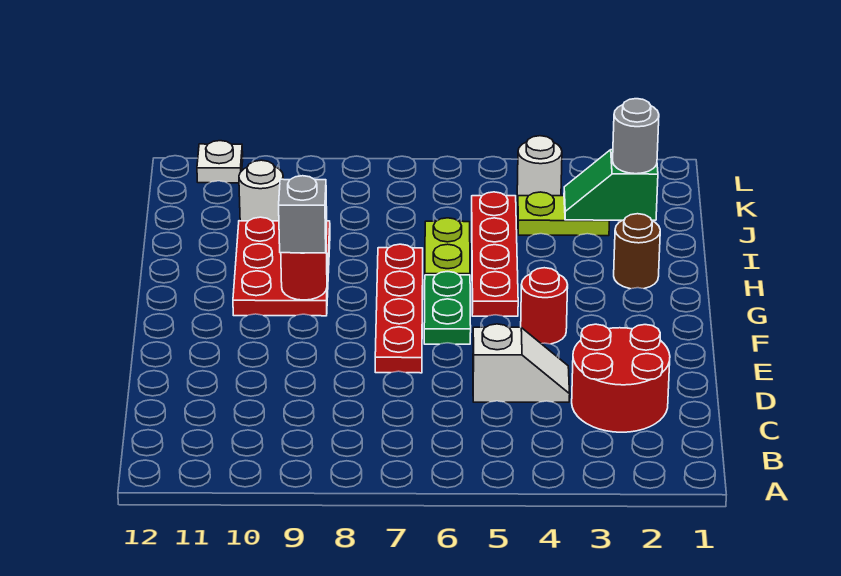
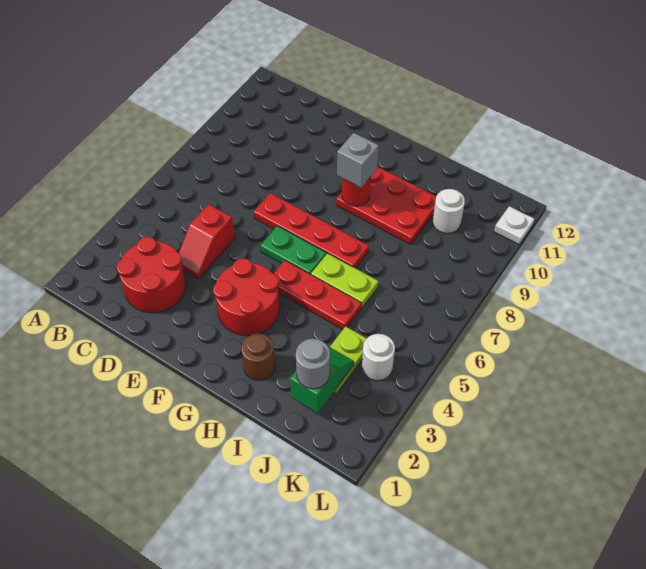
white slope D4:D5 level 1 top 5 -> red slope D4:D5 level 1 top 5
red round brick F4 level 1 -> red round brick F3:G4 level 1
red plate G5:J5 level 1 -> red plate G5:I5 level 1

